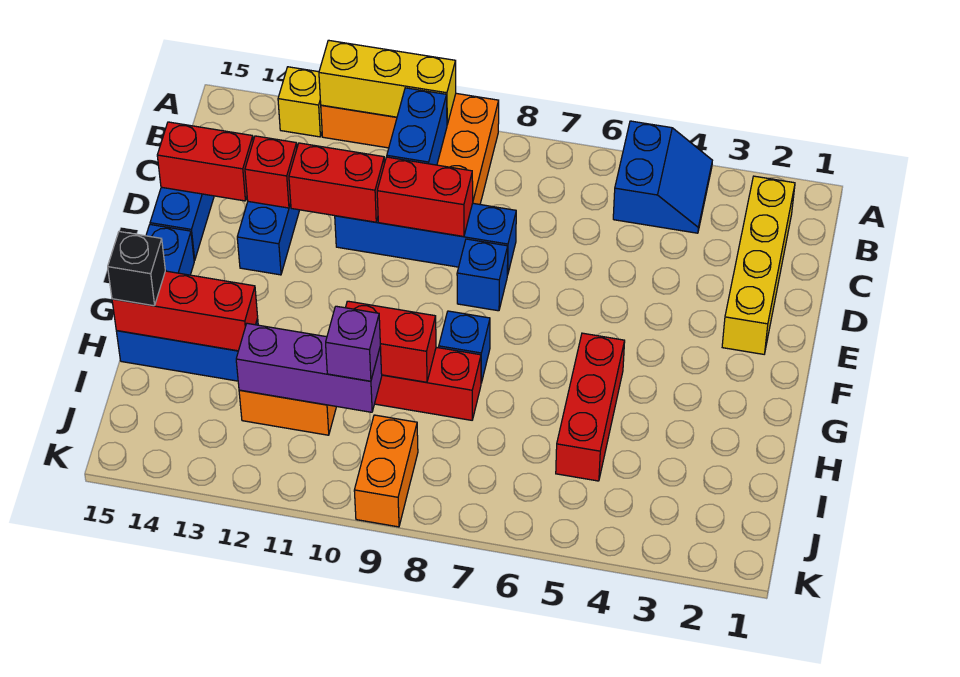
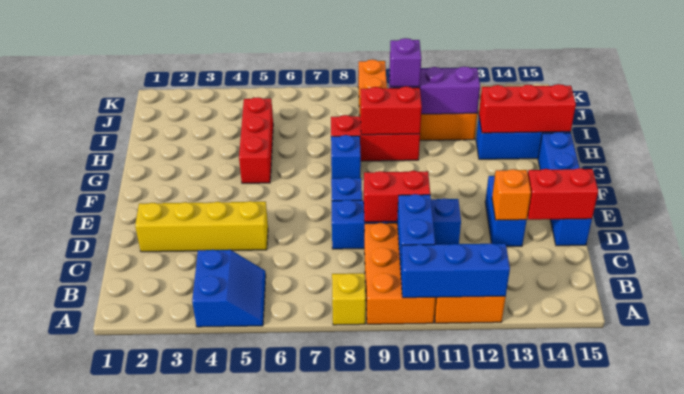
blue slope A4:B5 level 1 top 5 -> blue slope A4:B5 level 1 top 4
yellow brick A10:A12 level 2 -> blue brick A10:A12 level 2
yellow brick A13 level 1 -> yellow brick A8 level 1
yellow brick B2:E2 level 1 -> yellow brick D2:D5 level 1
red brick D11:D12 level 2 -> none
red brick D13 level 2 -> orange brick D13 level 2
black brick H15 level 3 -> none

